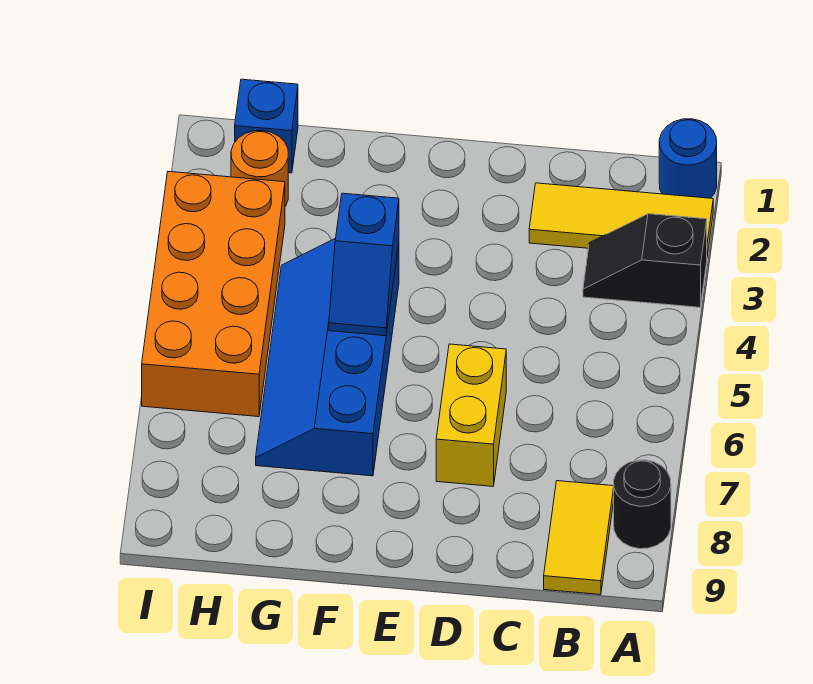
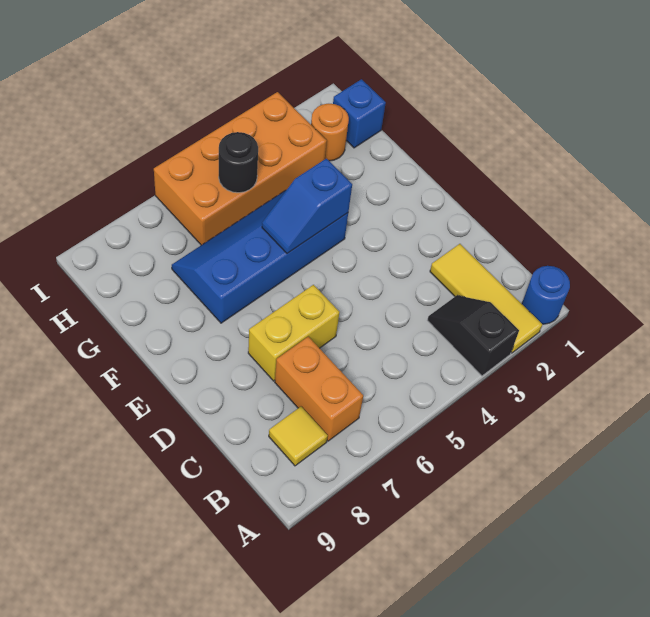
black round brick A8 level 1 -> black round brick H5 level 2
none -> orange brick B7:C7 level 1
yellow tile B8:B9 level 1 -> yellow tile B8 level 1

